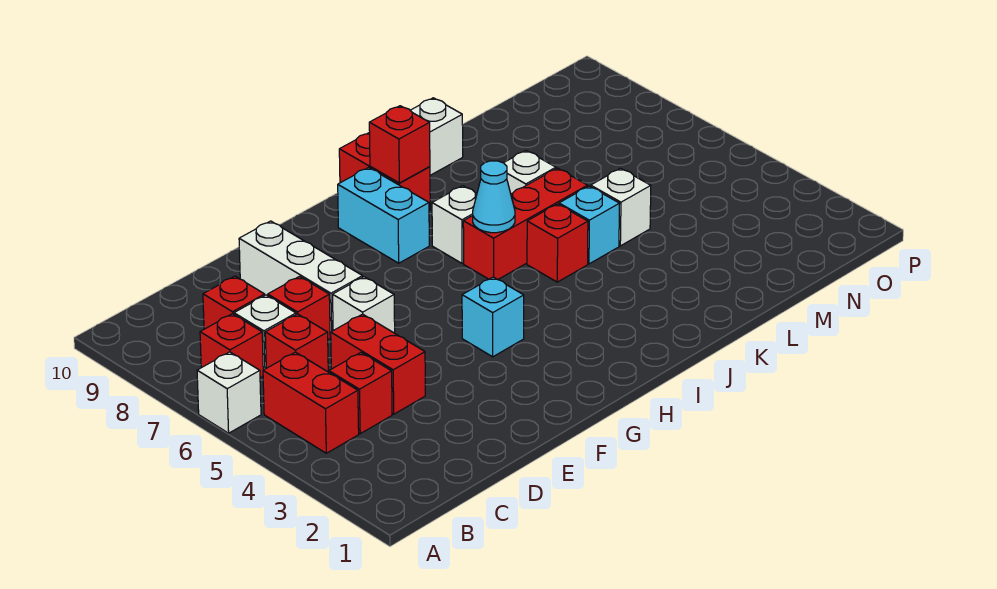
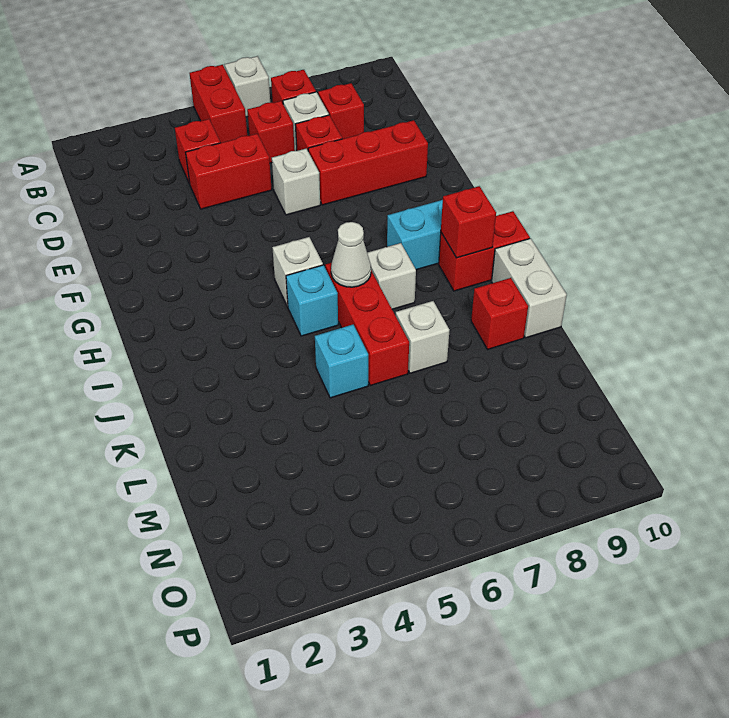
red brick B4:B5 level 1 -> red brick A5:B5 level 1
white brick E7:E9 level 1 -> red brick E7:E9 level 1
cyan brick G4 level 1 -> cyan brick I5 level 1
cyan cone I6 level 2 -> white cone I6 level 2
red brick J5 level 1 -> red brick K9 level 1
white brick L5 level 1 -> white brick H5 level 1

